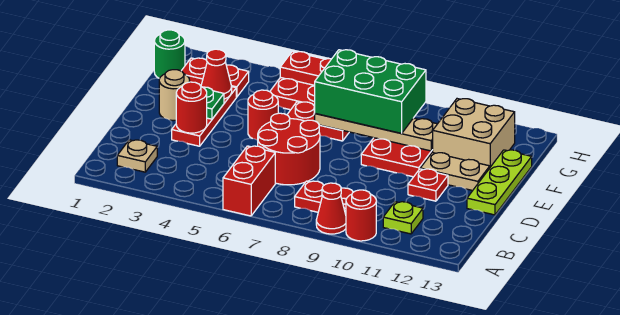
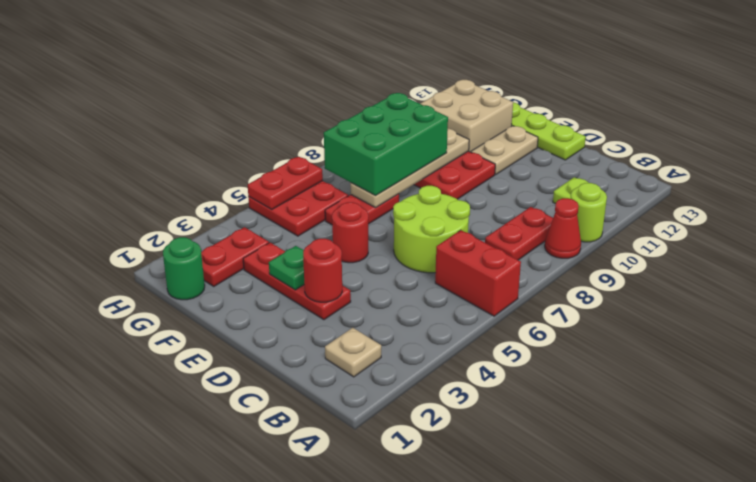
red round brick A10 level 1 -> lime round brick A10 level 1
red round brick C6:D7 level 1 -> lime round brick C6:D7 level 1
red plate D11 level 1 -> none
tan round brick E2 level 1 -> none
red cone F3 level 2 -> none

